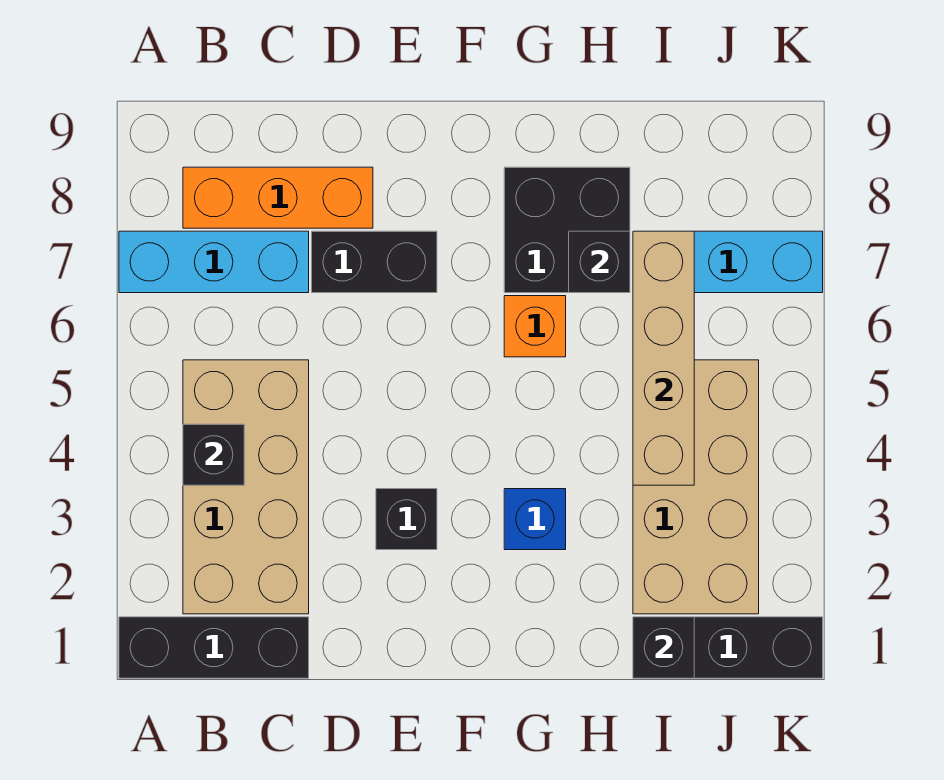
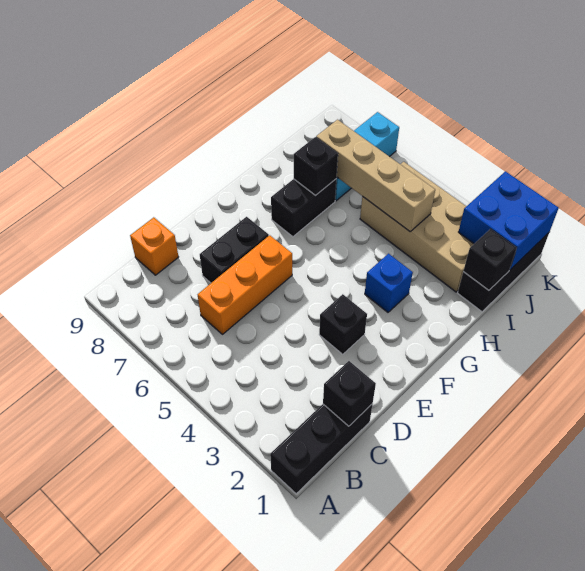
cyan brick A7:C7 level 1 -> none
tan brick B2:C5 level 1 -> none
black brick B4 level 2 -> black brick C1 level 2
orange brick B8:D8 level 1 -> orange brick C6:E6 level 1
orange brick G6 level 1 -> orange brick C9 level 1
black brick G7:H8 level 1 -> black brick G7:H7 level 1
none -> blue brick J1:K2 level 2

